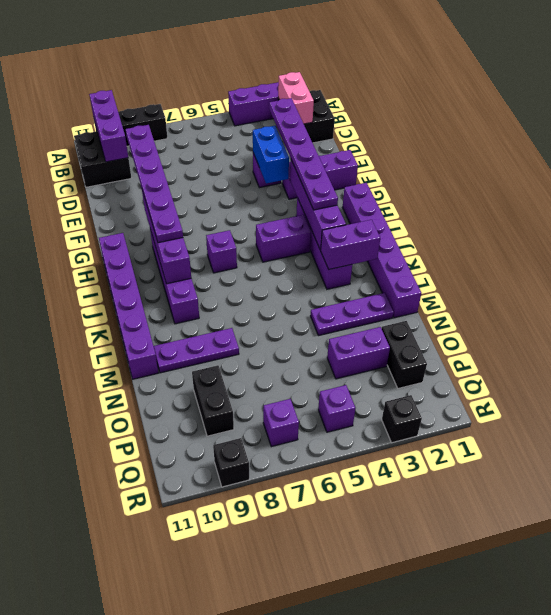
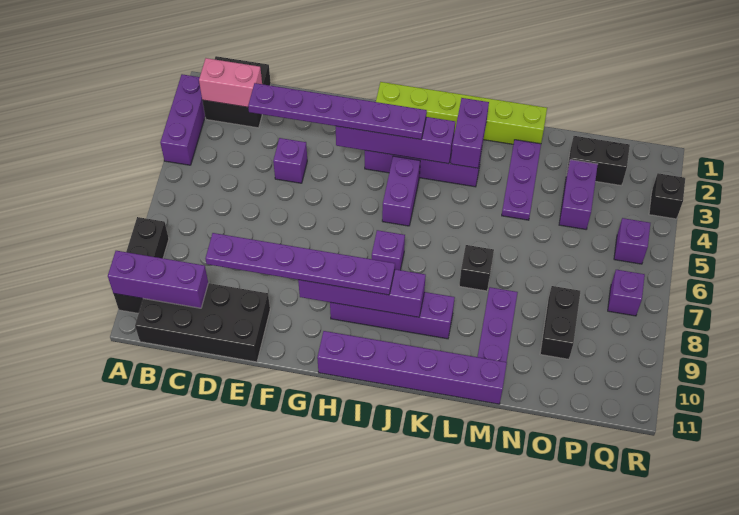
black brick B10:C11 level 1 -> black brick B10:E11 level 1
blue brick E4:F4 level 2 -> none
purple brick F1:F3 level 1 -> none
purple brick H1:M1 level 1 -> lime brick H1:M1 level 1
black brick O9:P9 level 1 -> black brick O8:O9 level 1
black brick R9 level 1 -> black brick L7 level 1

